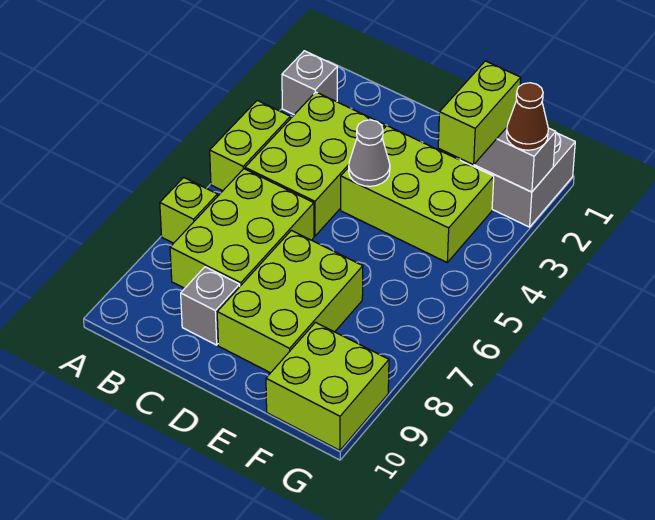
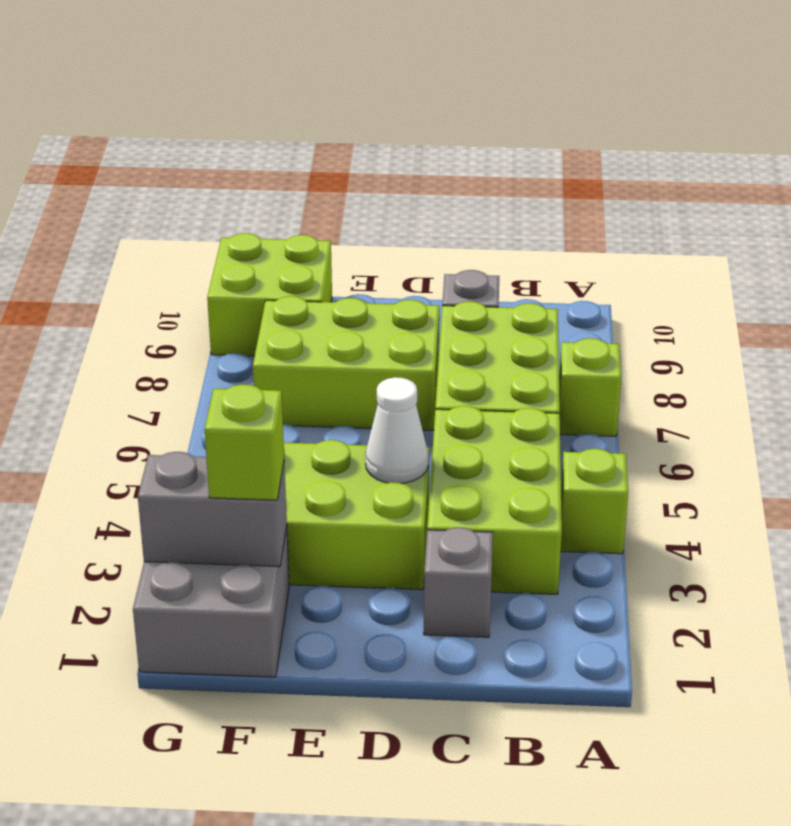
grey brick A2 level 1 -> grey brick C2 level 1
lime brick A4:A5 level 1 -> lime brick A4 level 1
grey cone D4 level 2 -> white cone D4 level 2
lime brick D7:E9 level 1 -> lime brick D7:F8 level 1
lime brick F2:F3 level 3 -> lime brick F2 level 3
brown cone G2 level 3 -> none

